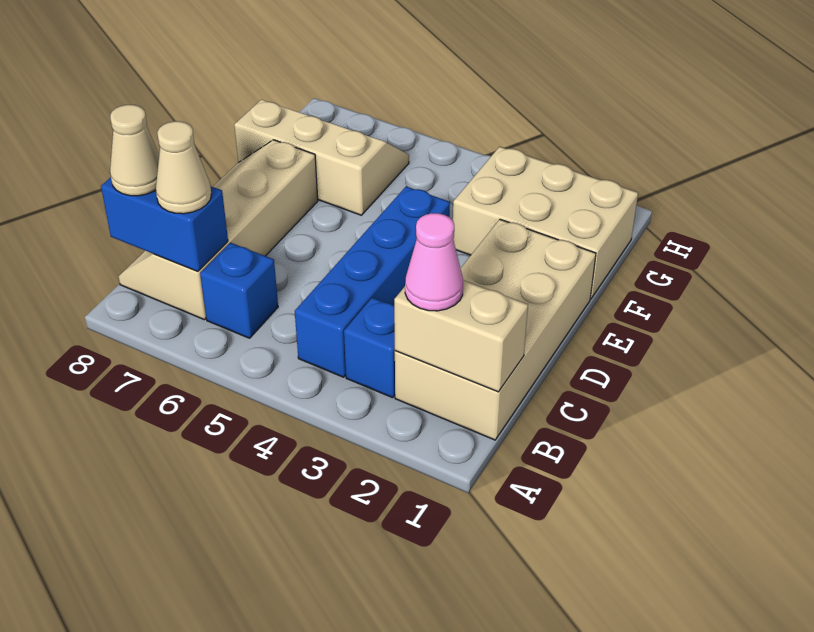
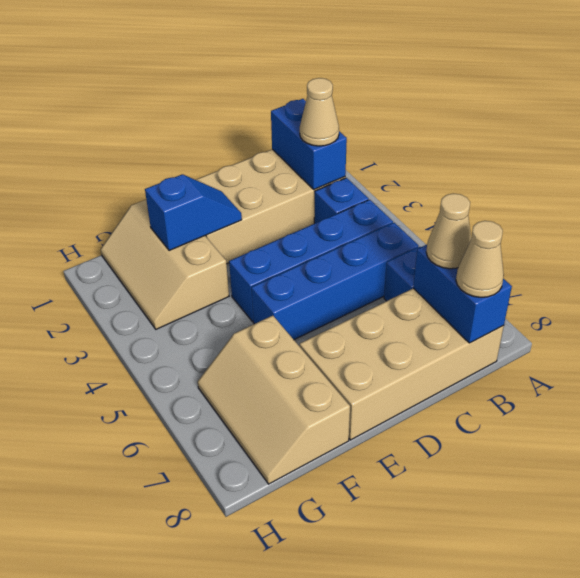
tan brick B1:B2 level 2 -> blue brick B1:B2 level 2
pink cone B2 level 3 -> tan cone B2 level 3
none -> blue brick B5:E5 level 1
tan slope B7:E8 level 1 top 7 -> tan brick B7:E8 level 1
none -> blue slope E2:F2 level 2 top F
tan brick F1:G3 level 1 -> tan slope F1:G3 level 1 top F

